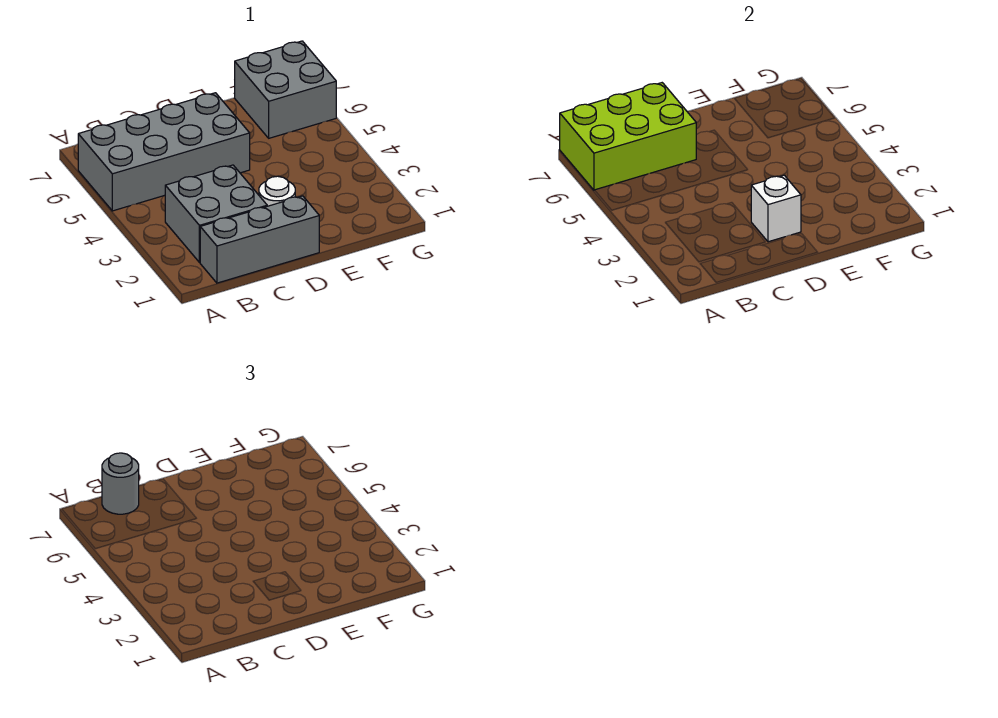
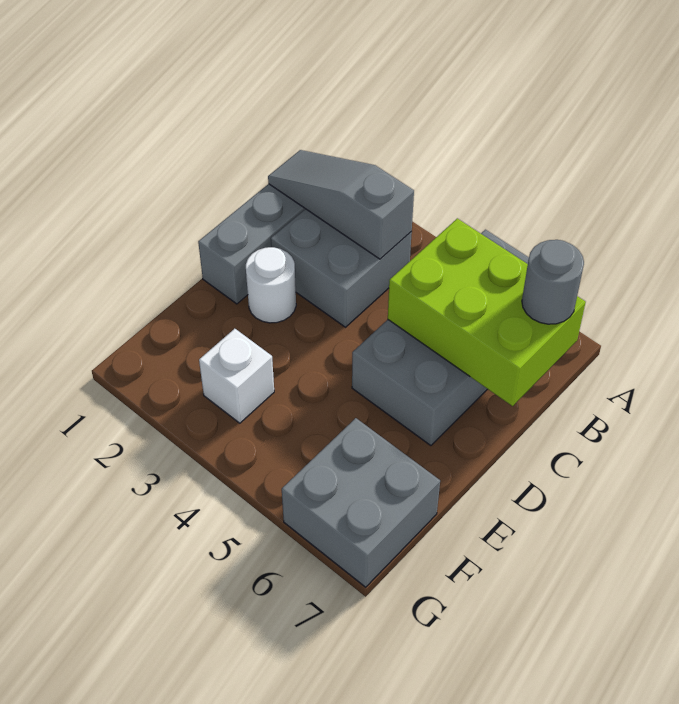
lime brick A6:C7 level 2 -> lime brick B5:C7 level 2
none -> grey slope B1:B3 level 2 top 3
white brick D2 level 2 -> white brick F3 level 1

